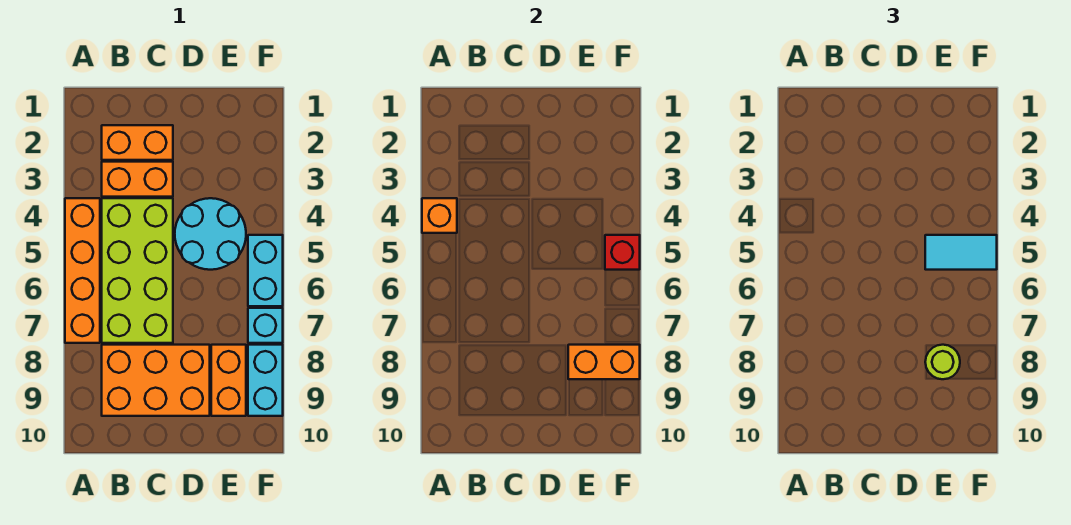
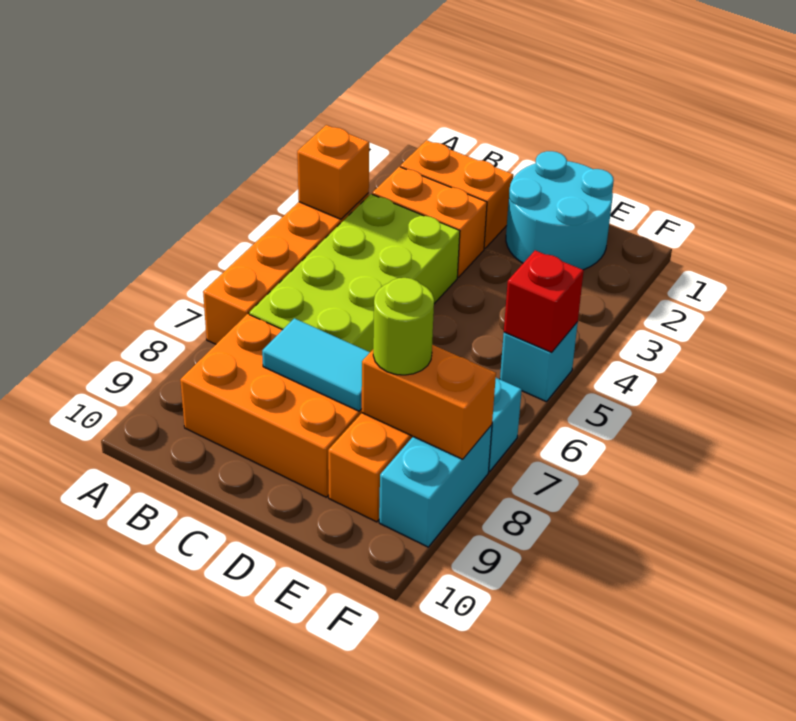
cyan round brick D4:E5 level 1 -> cyan round brick D1:E2 level 1
cyan tile E5:F5 level 3 -> cyan tile C8:D8 level 2
cyan brick F5:F6 level 1 -> cyan brick F5 level 1

